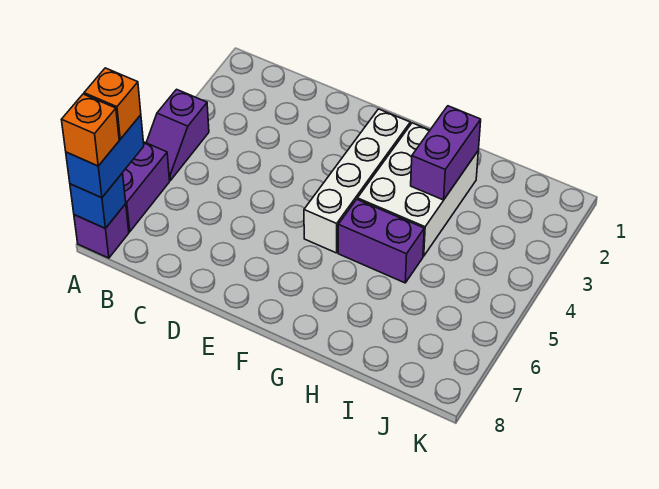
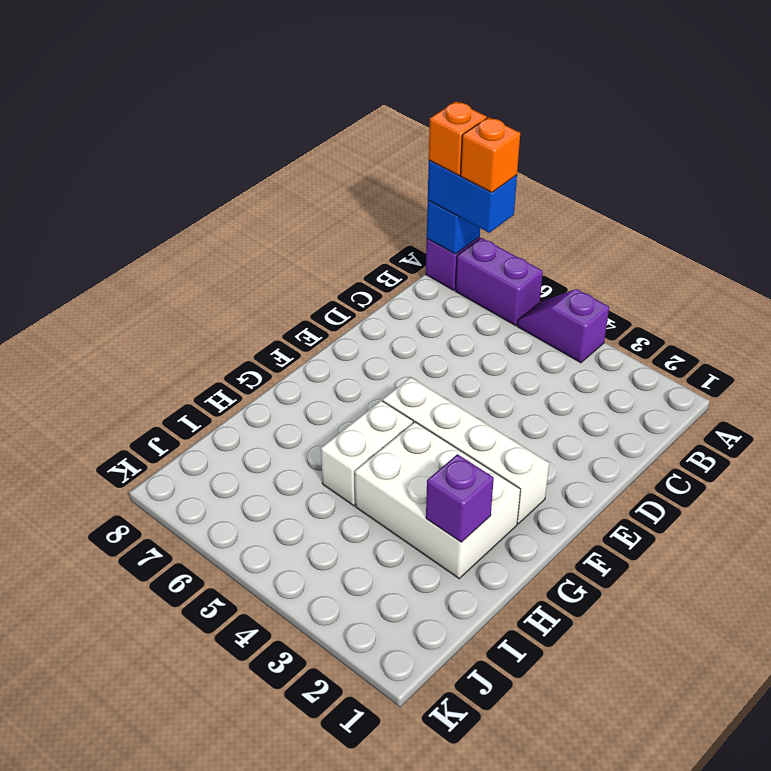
purple brick G5:H5 level 1 -> white brick G5:H5 level 1
purple brick H2:H3 level 2 -> purple brick H2 level 2

